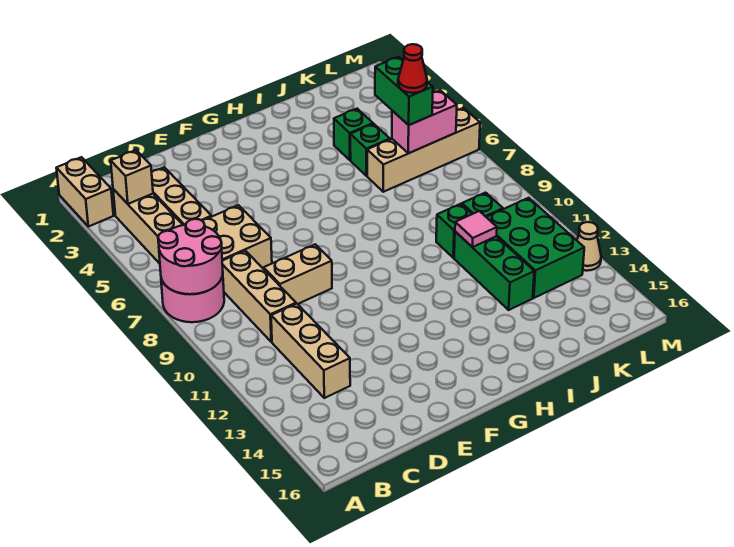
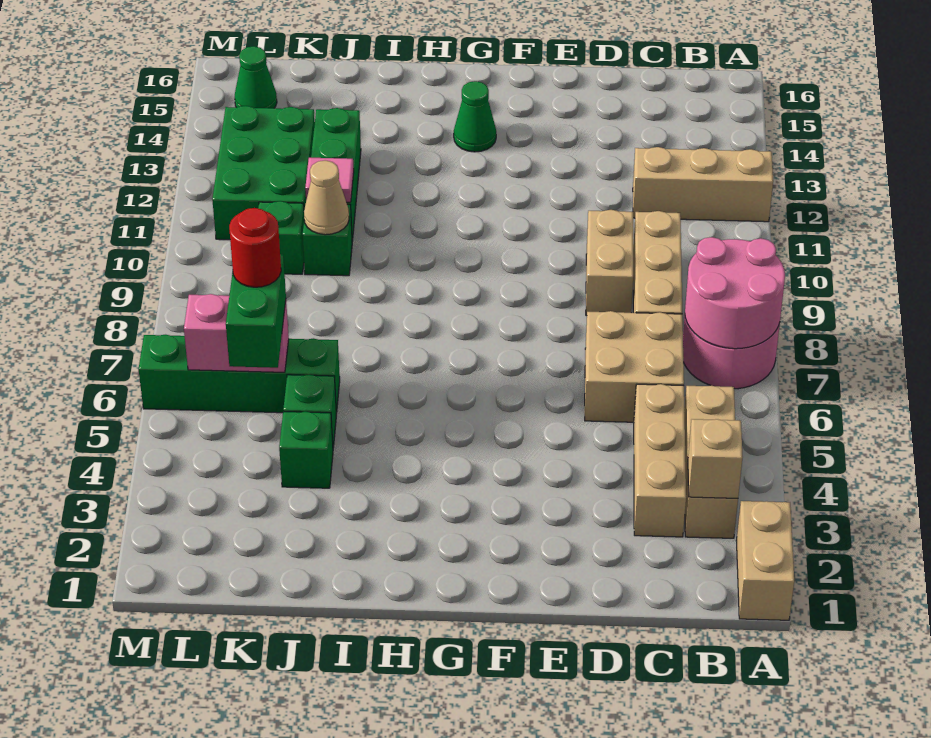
tan brick C11:C13 level 1 -> tan brick A12:C12 level 1
tan brick D9:E9 level 1 -> tan brick D9:D10 level 1
none -> green cone G14 level 1
tan brick J6:M6 level 1 -> green brick J6:M6 level 1
red cone K6 level 4 -> red round brick K6 level 4
none -> green cone L15 level 1
tan cone M13 level 1 -> tan cone J10 level 2

